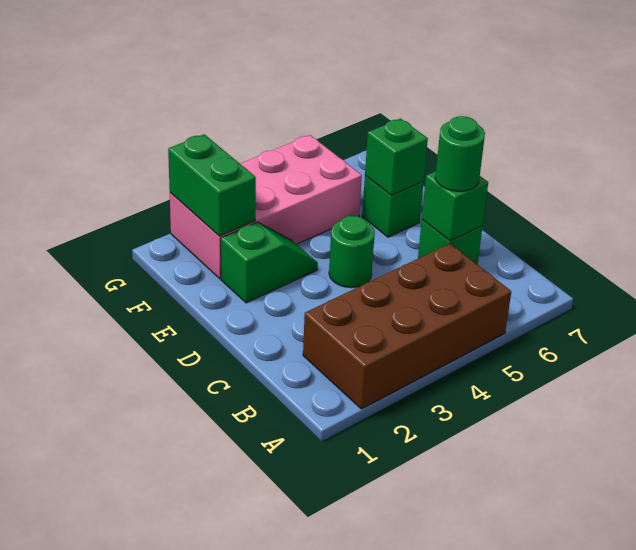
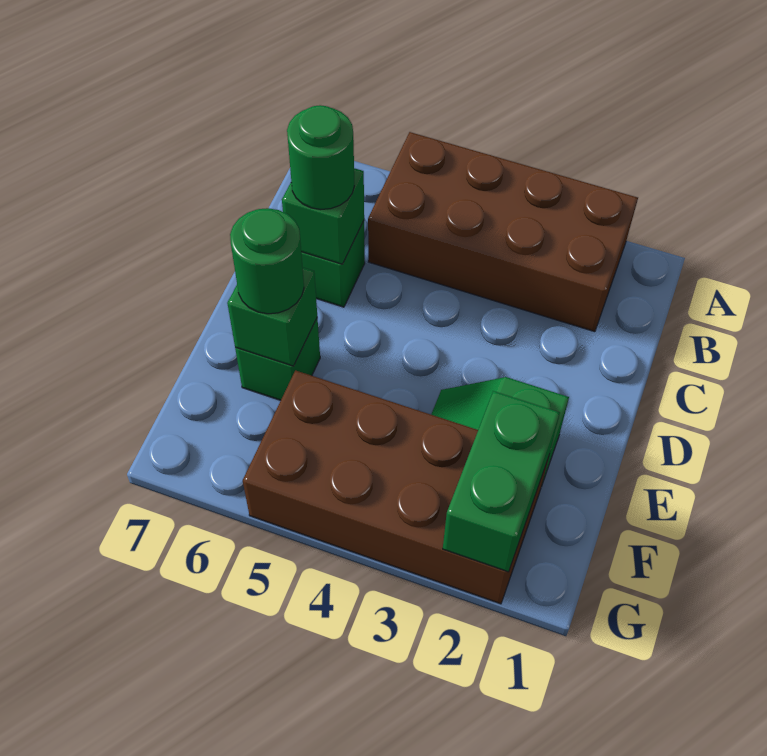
green round brick D4 level 1 -> green round brick E6 level 3
pink brick F2:G5 level 1 -> brown brick F2:G5 level 1

